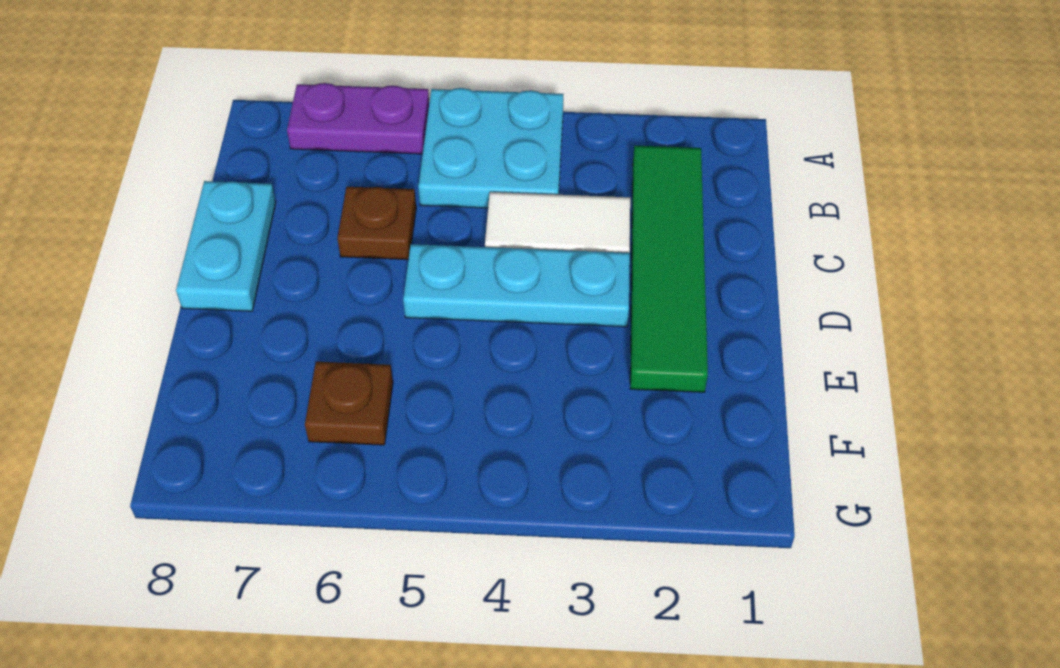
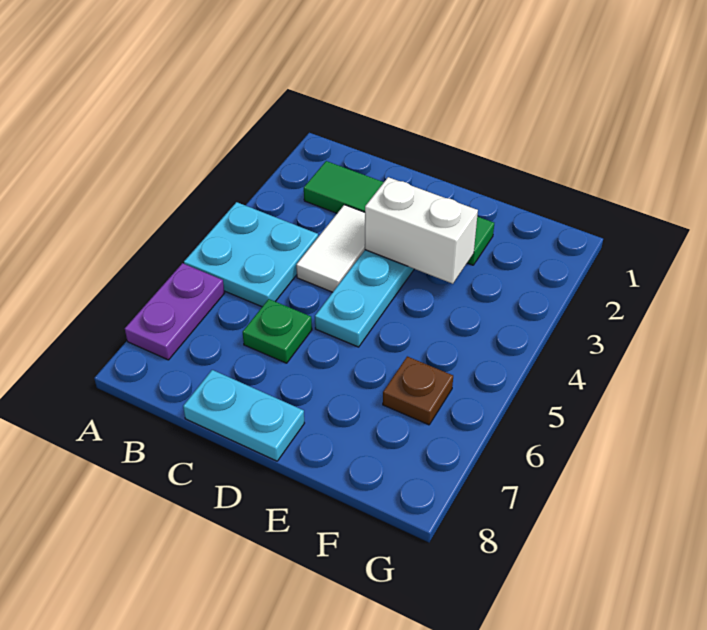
brown plate C6 level 1 -> green plate C6 level 1
none -> white brick D3:E3 level 2

